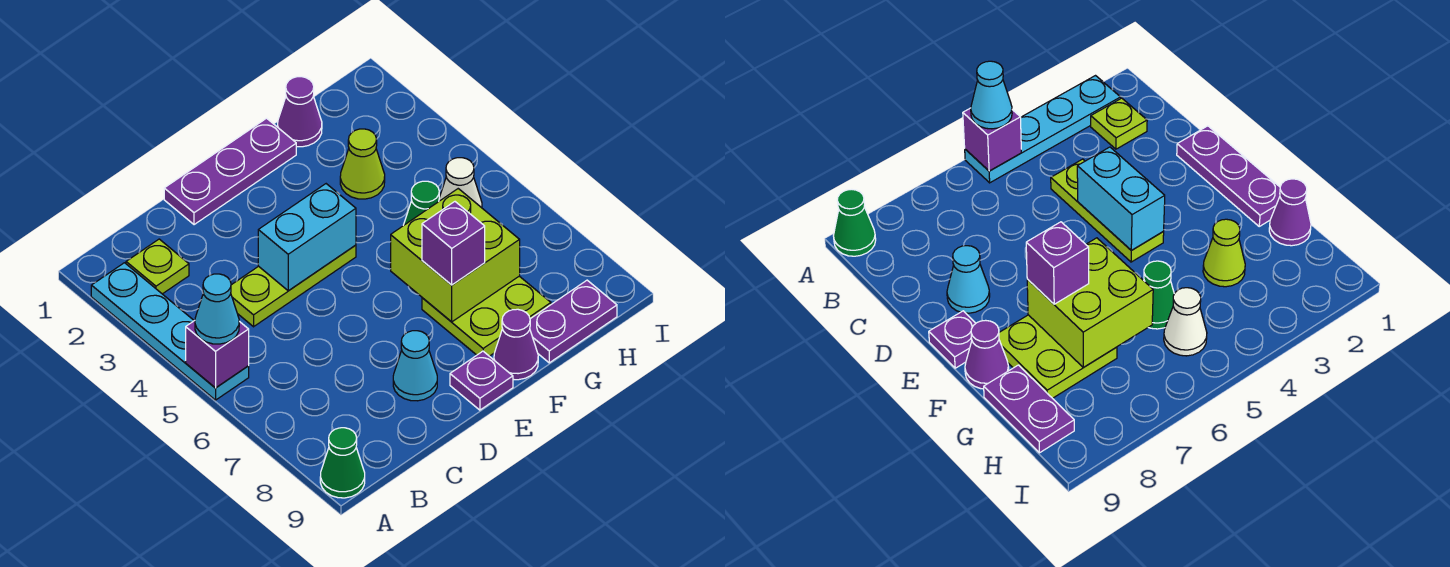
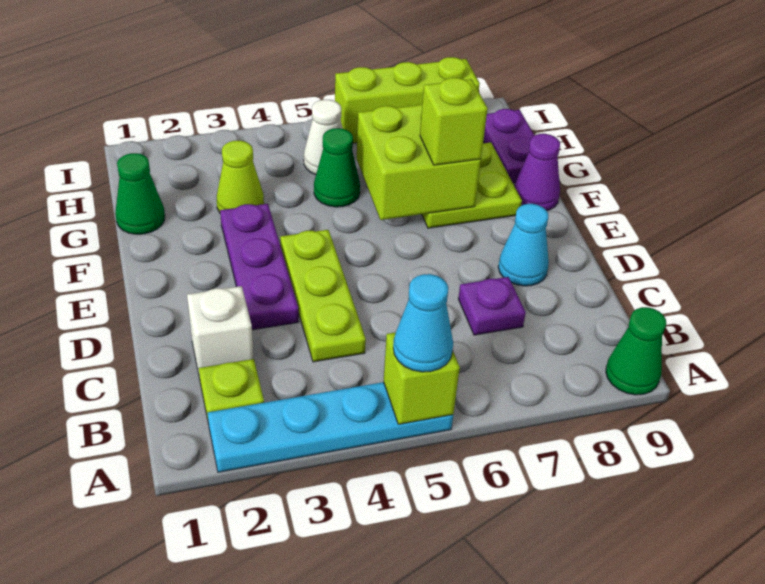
purple brick A5 level 2 -> lime brick A5 level 2
none -> white brick C2 level 1
purple plate D1:F1 level 1 -> purple plate D3:F3 level 1
cyan brick D4:E4 level 2 -> none
purple plate E9 level 1 -> purple plate C7 level 1
purple brick F7 level 3 -> lime brick F7 level 3
purple cone G1 level 1 -> green cone G1 level 1
none -> lime brick I6:I8 level 1

